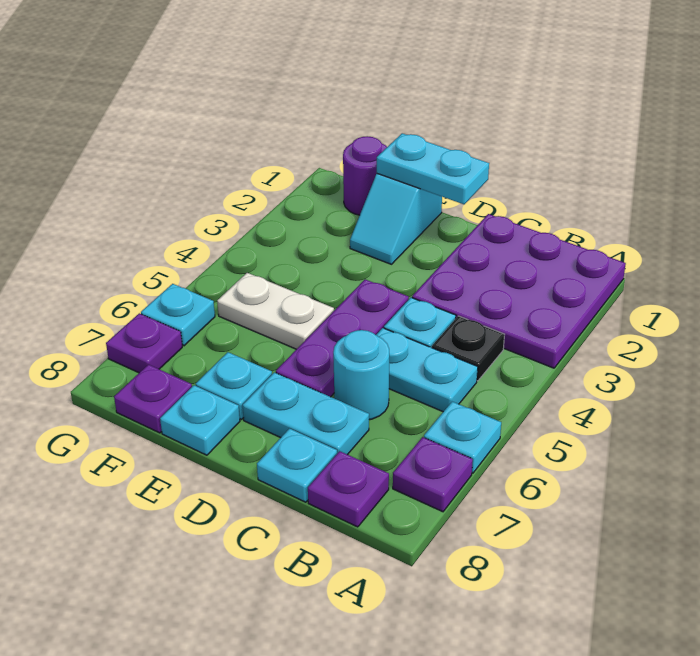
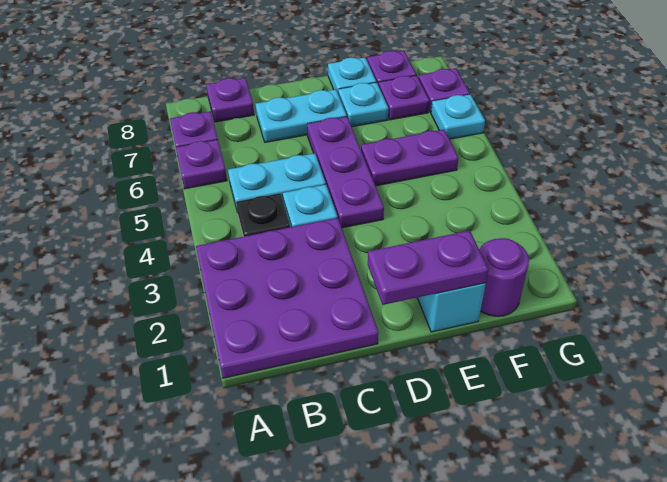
cyan plate A6 level 1 -> purple plate A6 level 1
cyan round brick C6 level 1 -> none
cyan plate C8 level 1 -> none
cyan plate D1:E1 level 2 -> purple plate D1:E1 level 2
white plate E5:F5 level 1 -> purple plate E5:F5 level 1
none -> purple plate F7 level 1

